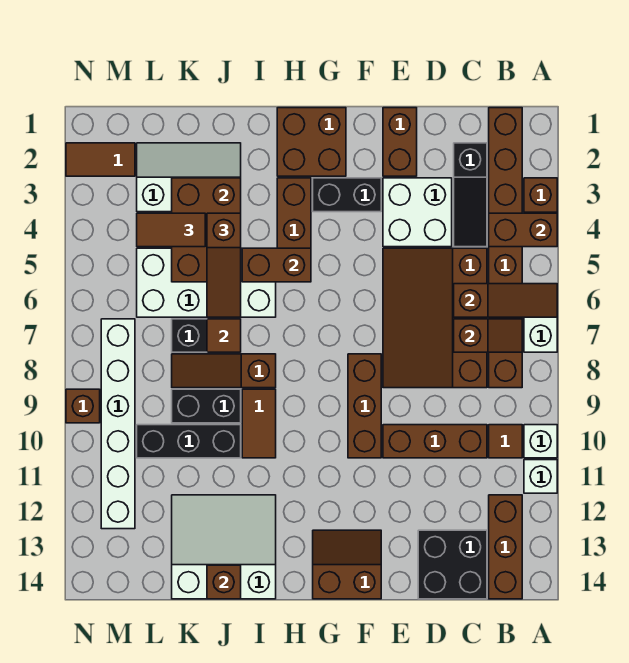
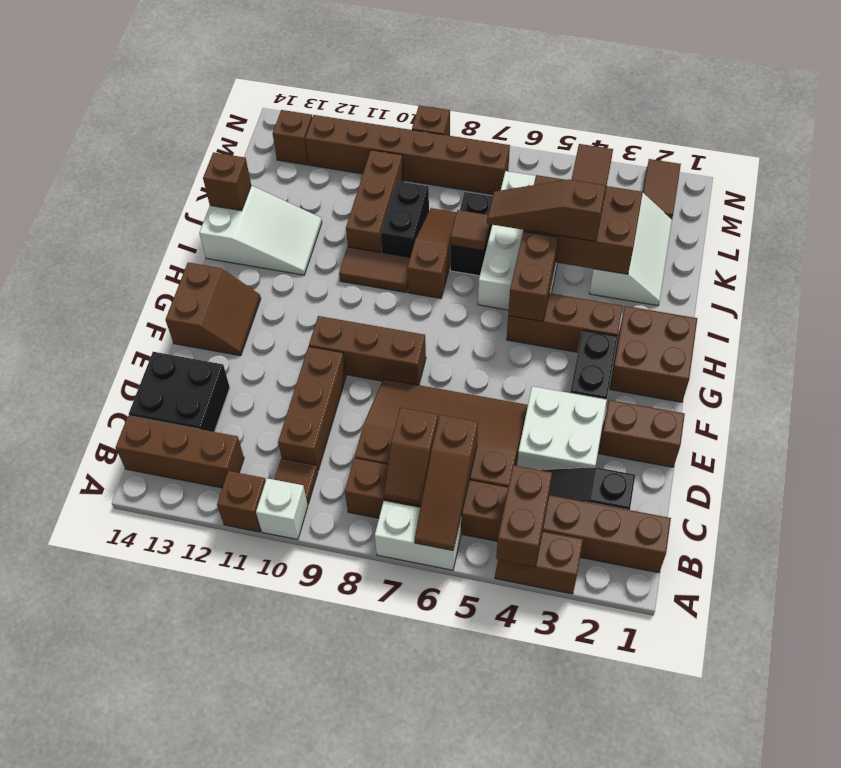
white brick A11 level 1 -> brown brick A11 level 1
white slope I12:K14 level 1 top 14 -> white slope I12:J14 level 1 top 14
black brick J10:L10 level 1 -> brown brick J10:L10 level 1
white brick M7:M12 level 1 -> brown brick M7:M12 level 1
none -> brown brick M13 level 1

